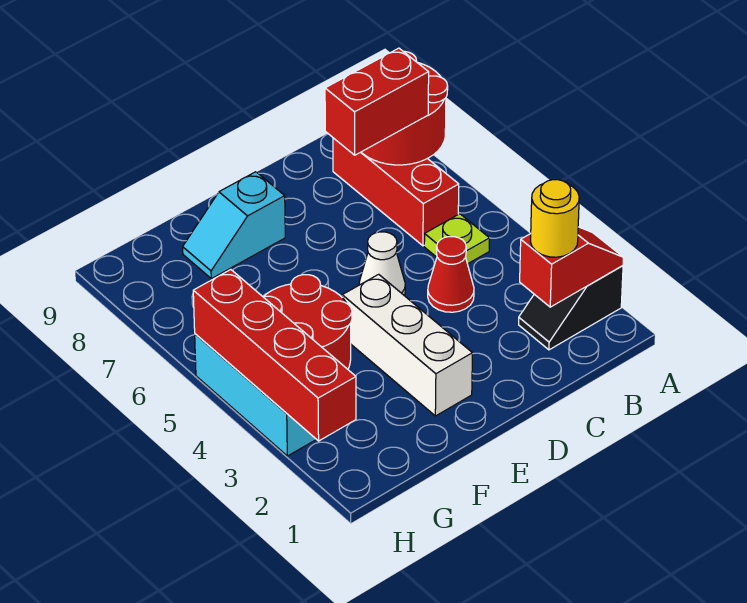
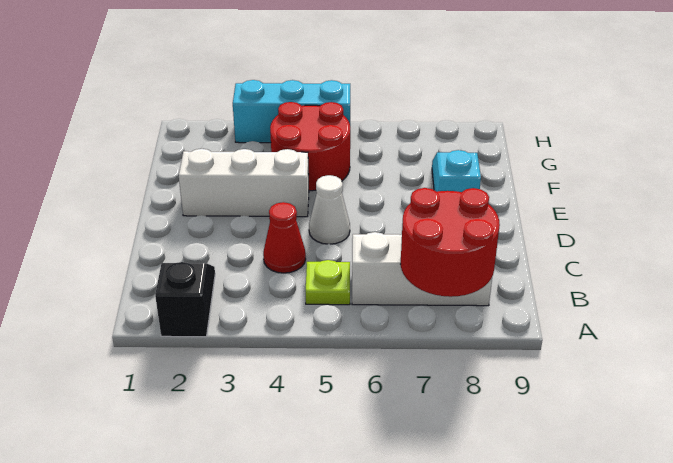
red slope A2:B2 level 2 top B -> none
yellow round brick B2 level 3 -> none
red brick B6:B8 level 1 -> white brick B6:B8 level 1
red brick B7:C7 level 3 -> none
red brick H2:H5 level 2 -> none

